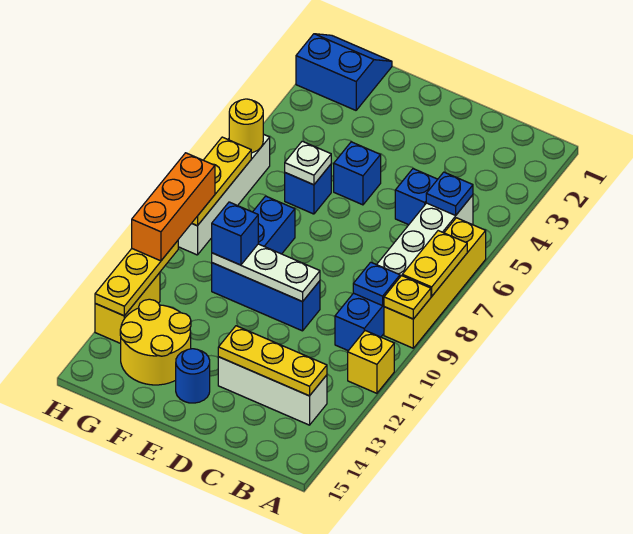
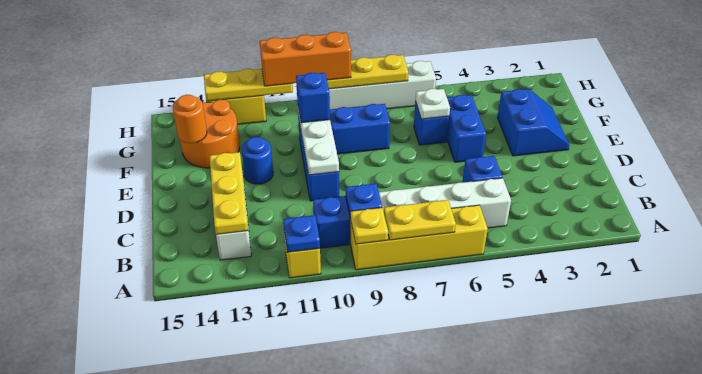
blue plate B5 level 2 -> blue plate A11 level 2
blue brick E5 level 1 -> blue brick E5:F5 level 1
blue round brick E14 level 1 -> blue round brick E12 level 1
yellow round brick F13:G14 level 1 -> orange round brick F13:G14 level 1
none -> orange round brick F14 level 2
blue slope G1:H2 level 1 top 2 -> blue slope E2:F3 level 1 top 3
yellow round brick H6 level 2 -> none

